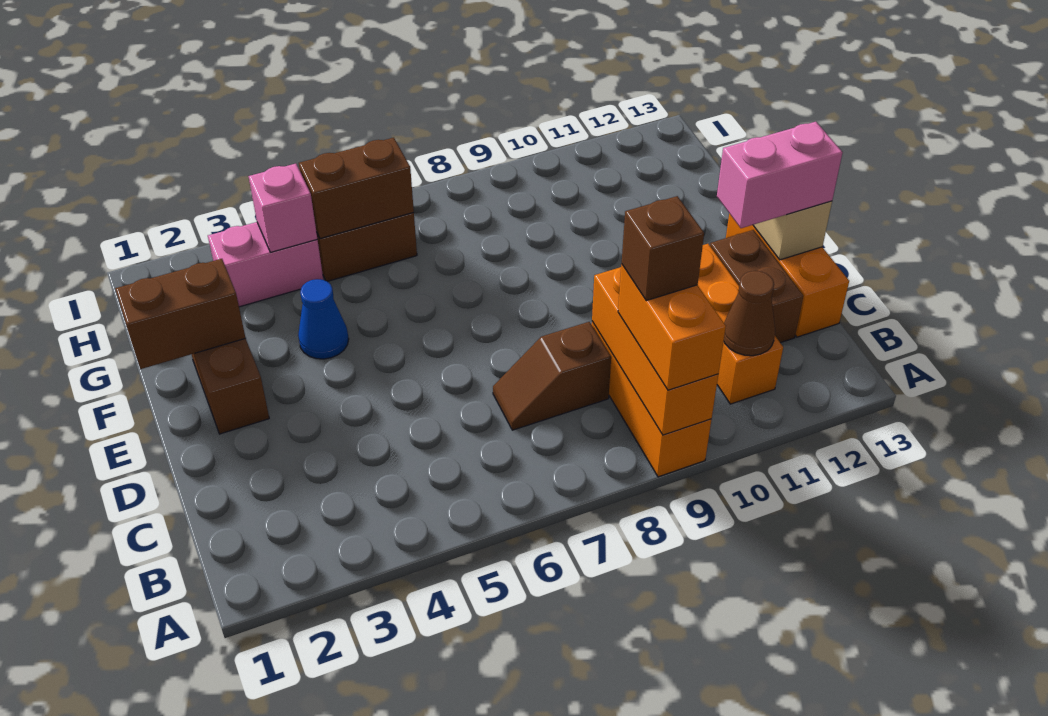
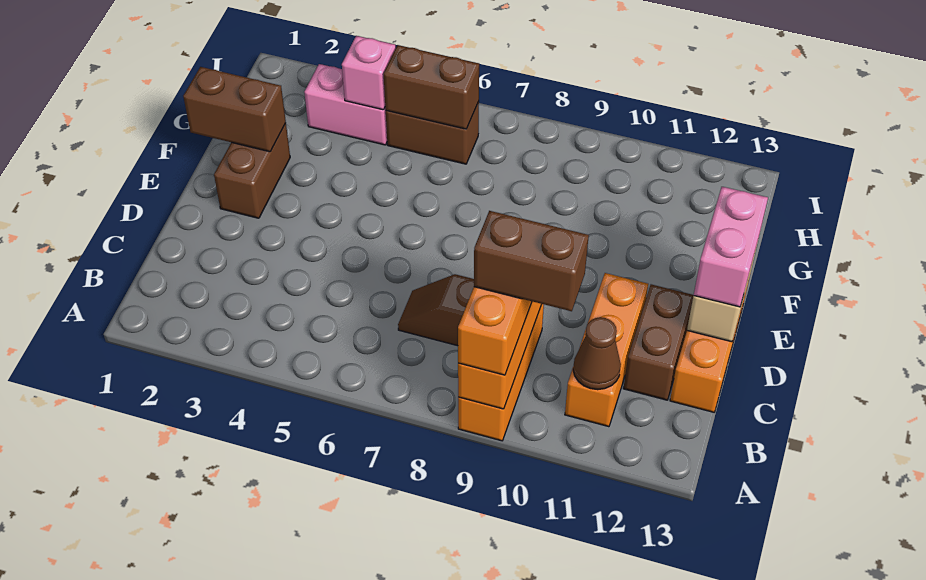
brown brick B9 level 4 -> brown brick B9:B10 level 4
pink brick D12:D13 level 3 -> pink brick D13:E13 level 3
blue cone F4 level 1 -> none

